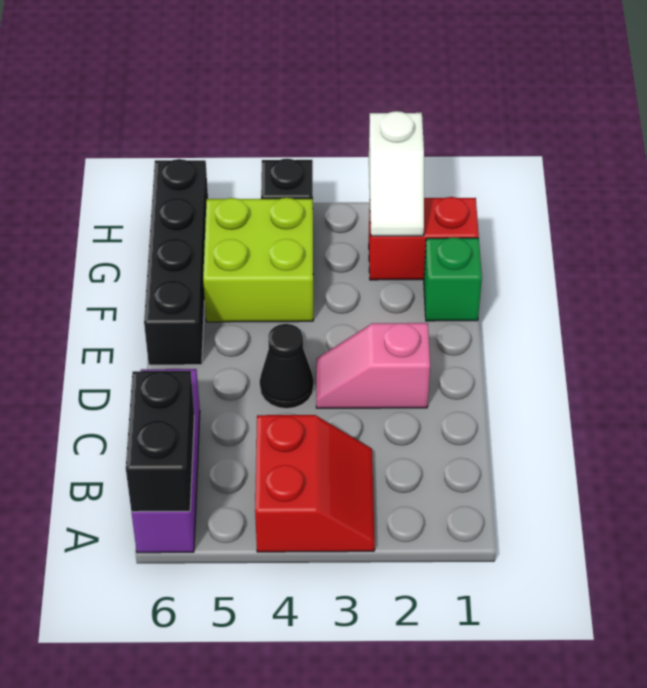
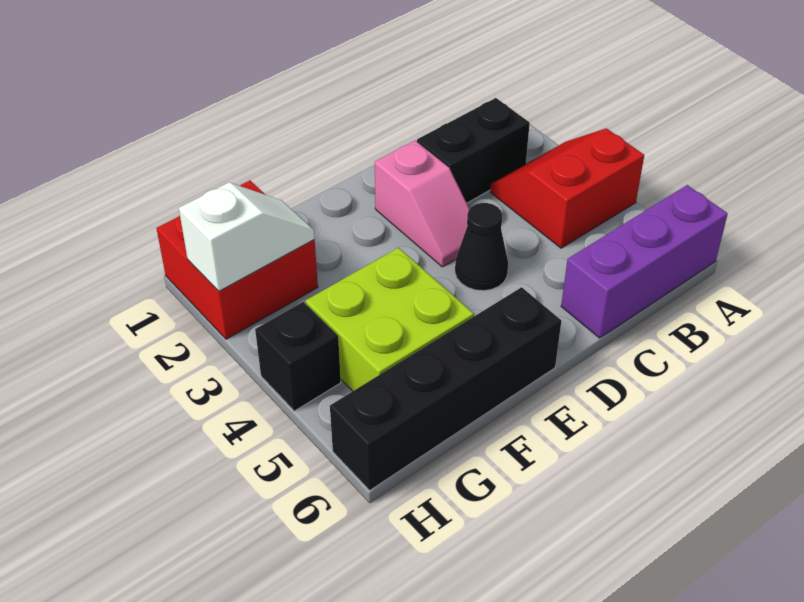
black brick A6:B6 level 2 -> black brick B2:C2 level 1
green brick F1 level 1 -> none
red brick G1:G2 level 1 -> red brick G1:H2 level 1

